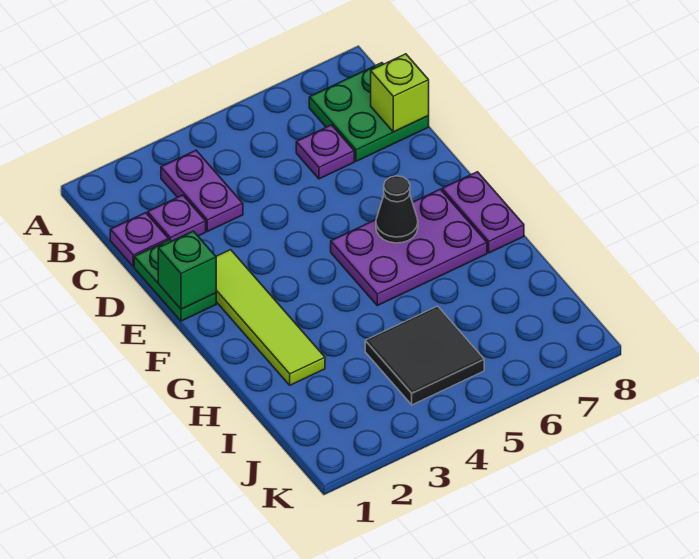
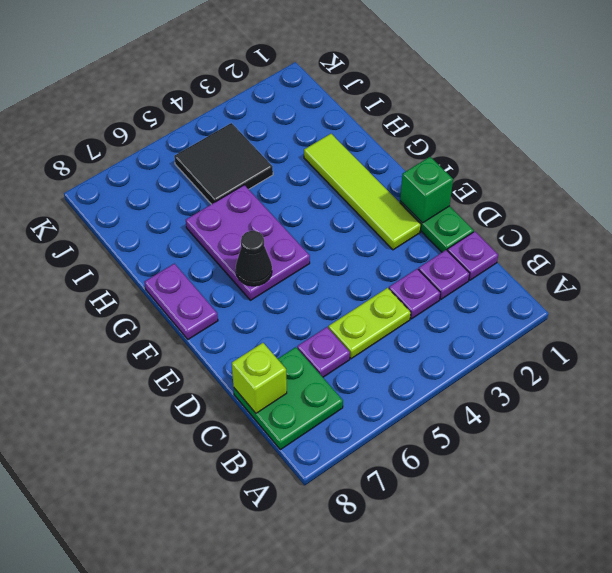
purple plate B3:C3 level 1 -> purple plate C3 level 1
none -> lime plate C4:C5 level 1
purple plate F5:G7 level 1 -> purple plate F5:H6 level 1

